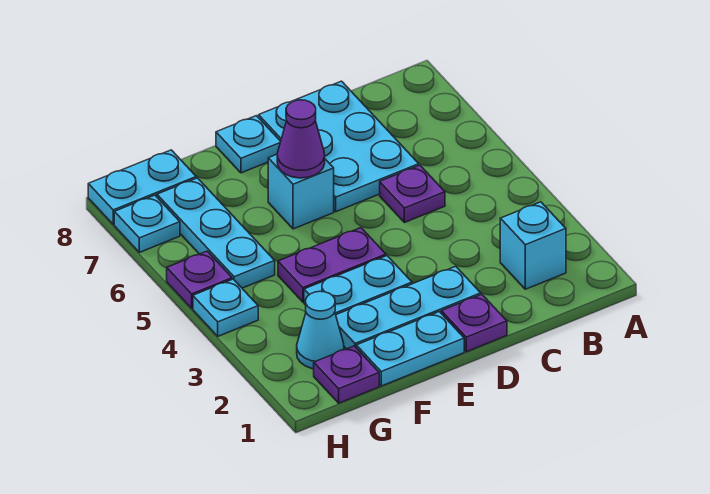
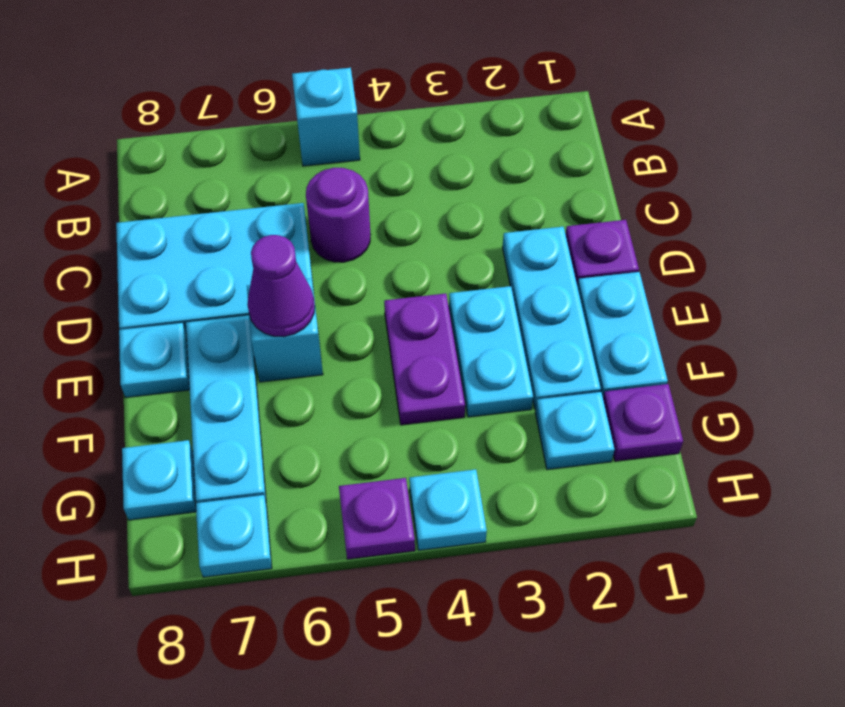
cyan brick B2 level 1 -> cyan brick A5 level 1
purple plate C5 level 1 -> purple round brick C5 level 1
cyan cone G2 level 1 -> cyan plate G2 level 1
cyan plate G5:G7 level 1 -> cyan plate E7:G7 level 1
cyan plate G8:H8 level 1 -> cyan plate G8 level 1

